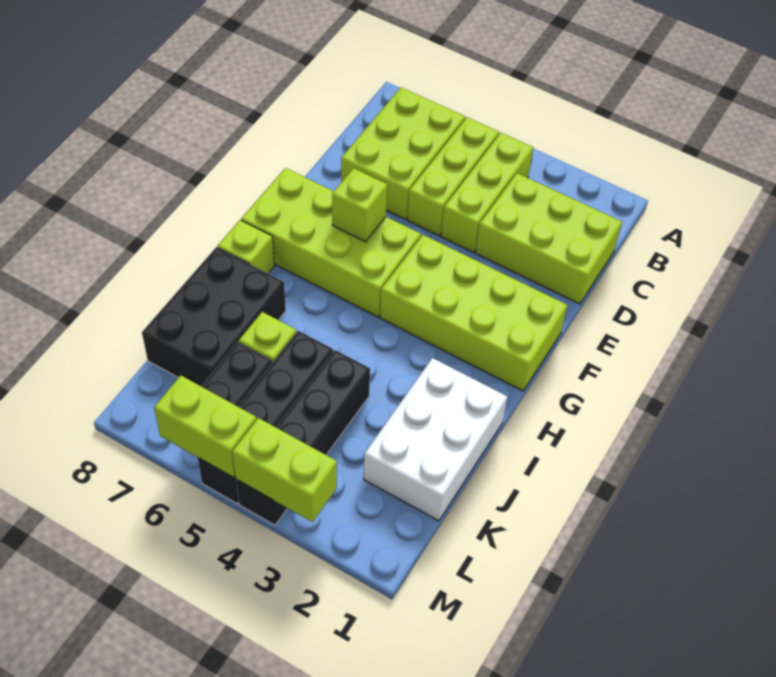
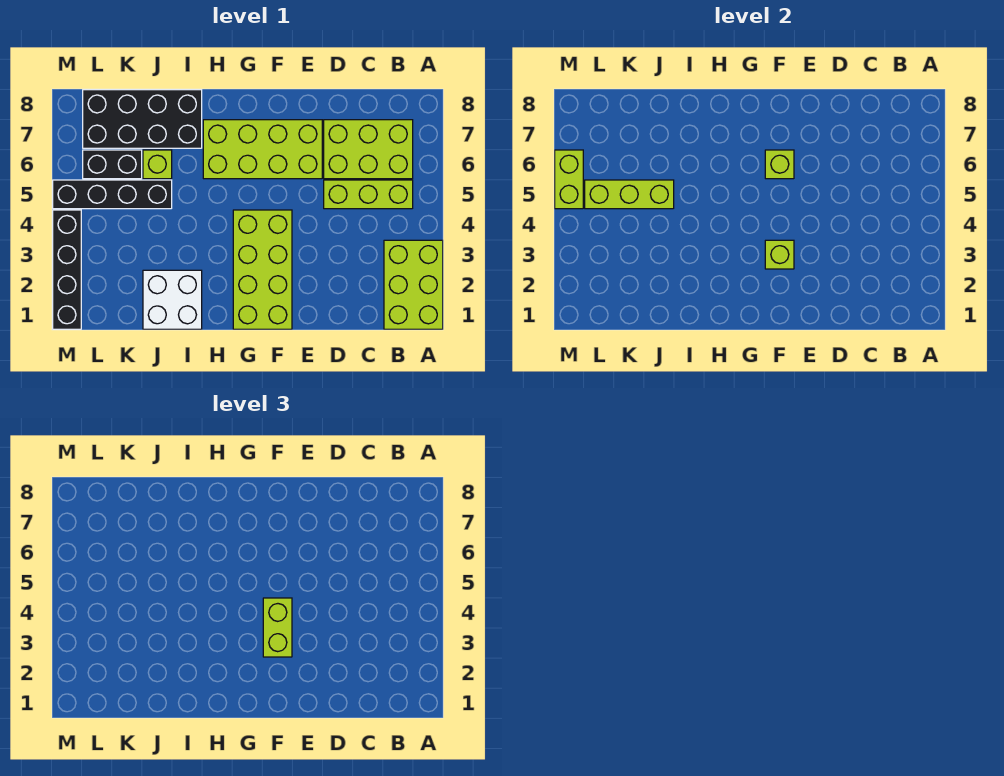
lime brick B4:D4 level 1 -> lime brick J5:L5 level 2
lime brick C1:D3 level 1 -> lime brick A1:B3 level 1
lime brick F5:G8 level 1 -> lime brick E6:H7 level 1
lime brick H8 level 1 -> lime brick F3 level 2
white brick I1:K2 level 1 -> white brick I1:J2 level 1
black brick I7:K8 level 1 -> black brick I7:L8 level 1
black brick J4:M4 level 1 -> black brick M1:M4 level 1
lime brick M3:M4 level 2 -> lime brick F3:F4 level 3

